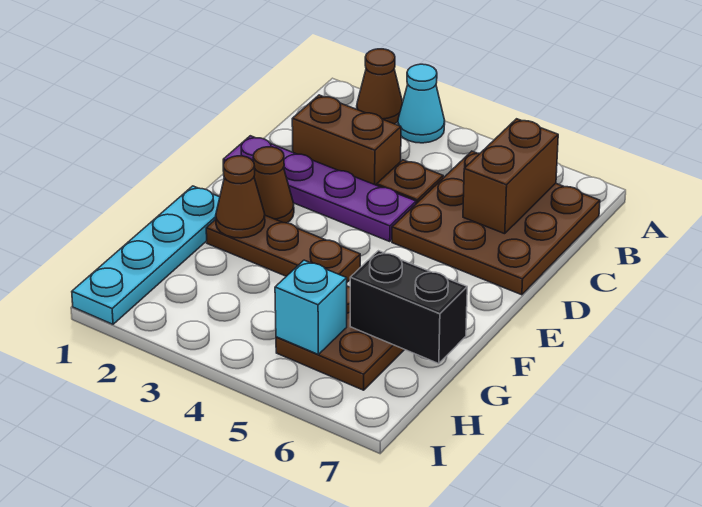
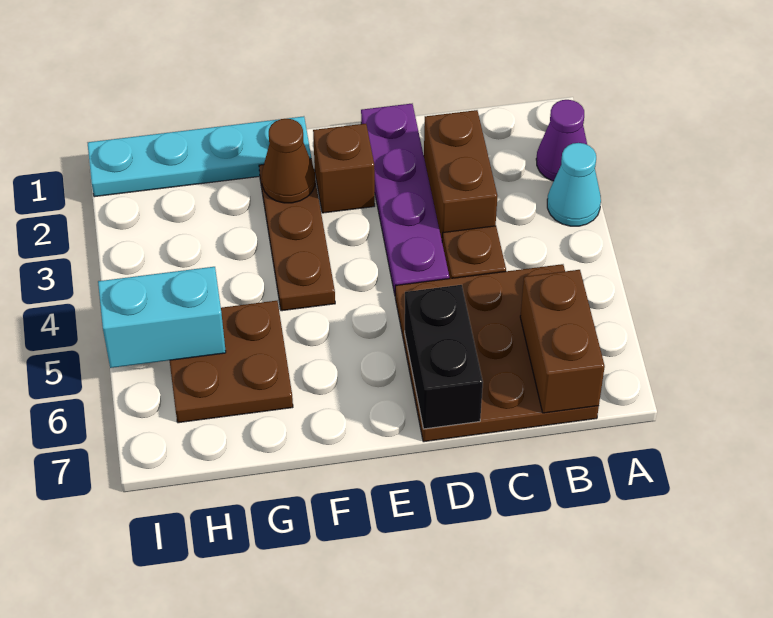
brown cone A2 level 1 -> purple cone A2 level 1
brown brick B6:C6 level 2 -> brown brick B6:B7 level 2
brown cone E2 level 1 -> brown brick E2 level 1
black brick G6:G7 level 2 -> black brick D6:D7 level 2
cyan brick H5 level 2 -> cyan brick H5:I5 level 2

